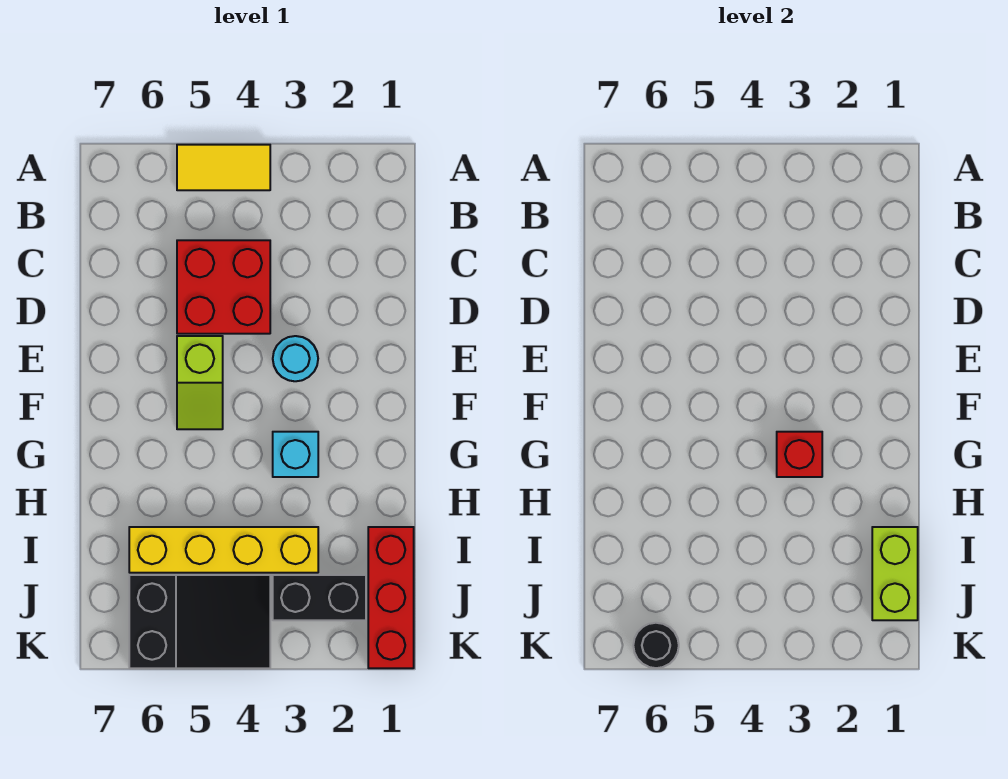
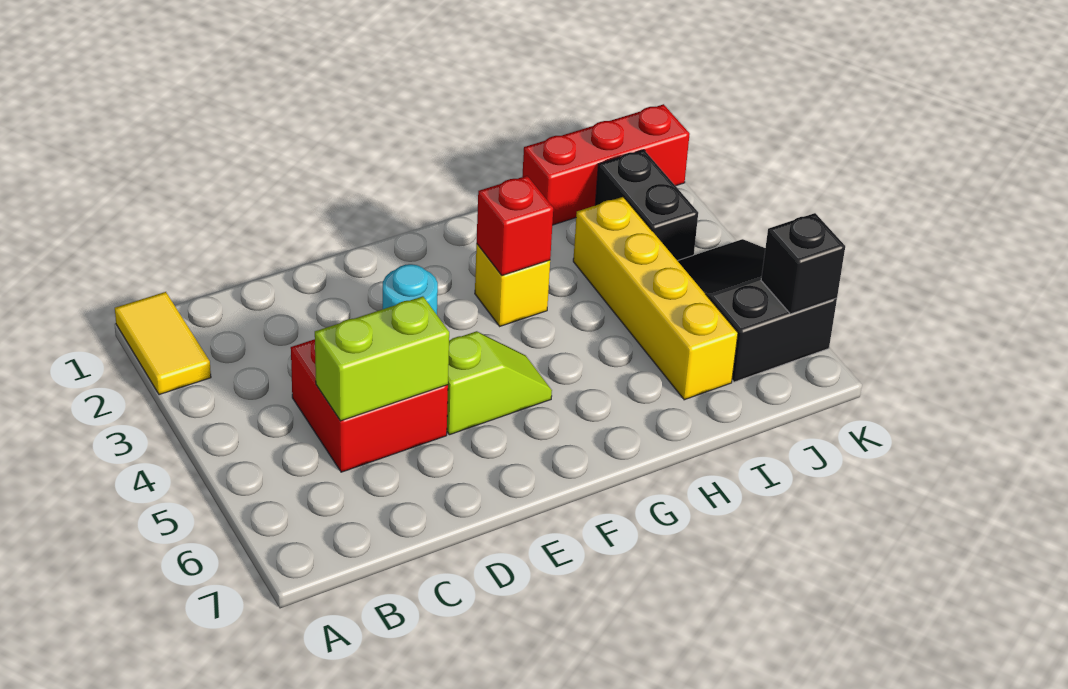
yellow tile A4:A5 level 1 -> yellow tile A1:A2 level 1
cyan brick G3 level 1 -> yellow brick G3 level 1
lime brick I1:J1 level 2 -> lime brick C5:D5 level 2
black round brick K6 level 2 -> black brick K6 level 2

